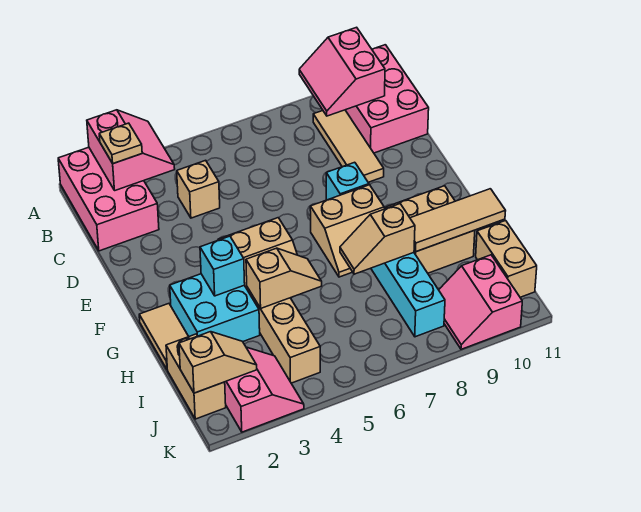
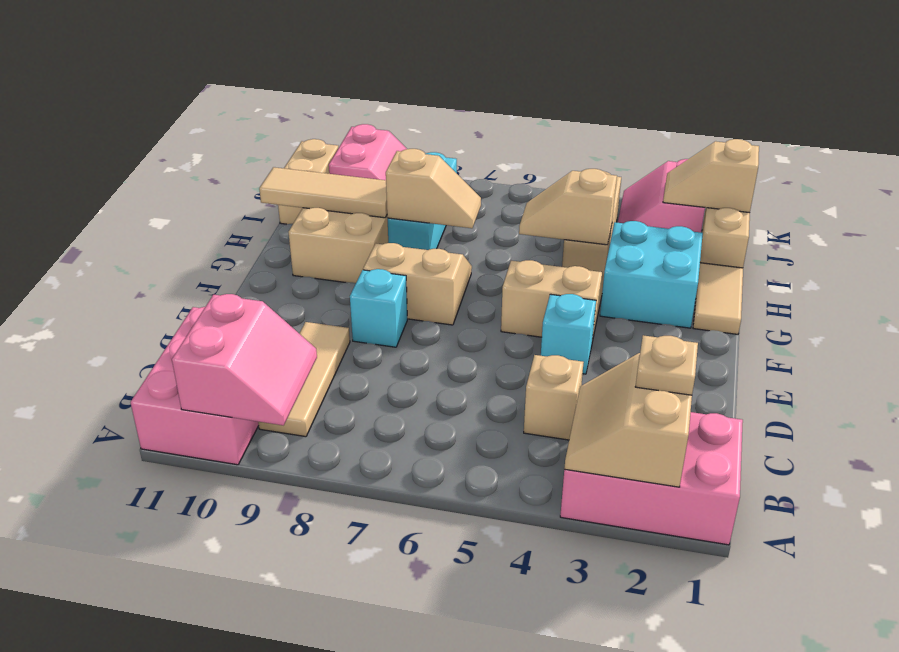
pink brick A1:C2 level 1 -> pink brick A1:B3 level 1
pink slope A2:B3 level 2 top 2 -> tan slope A2:B3 level 2 top 2
cyan brick G3 level 2 -> cyan brick E4 level 1

